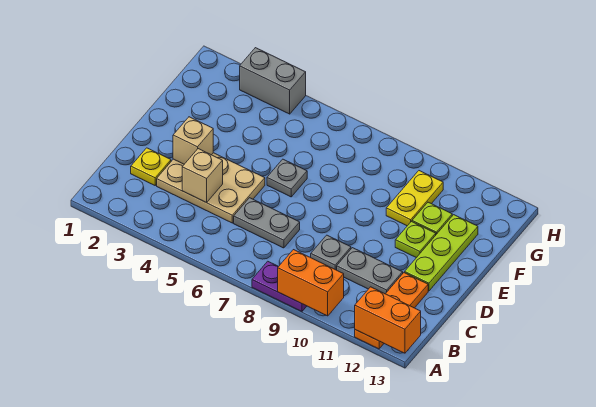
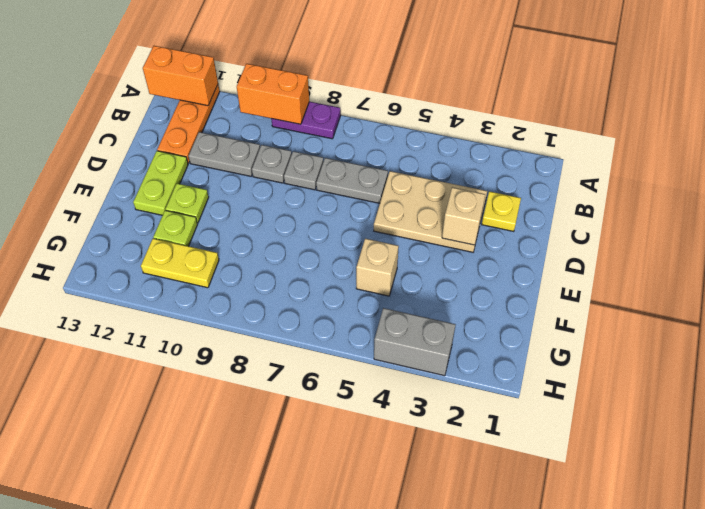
tan brick C4 level 2 -> tan brick F5 level 1
lime plate D12:F12 level 1 -> lime plate D12:E12 level 1
grey plate E6 level 1 -> grey plate C8 level 1
yellow plate F10:G10 level 1 -> yellow plate G10:G11 level 1

